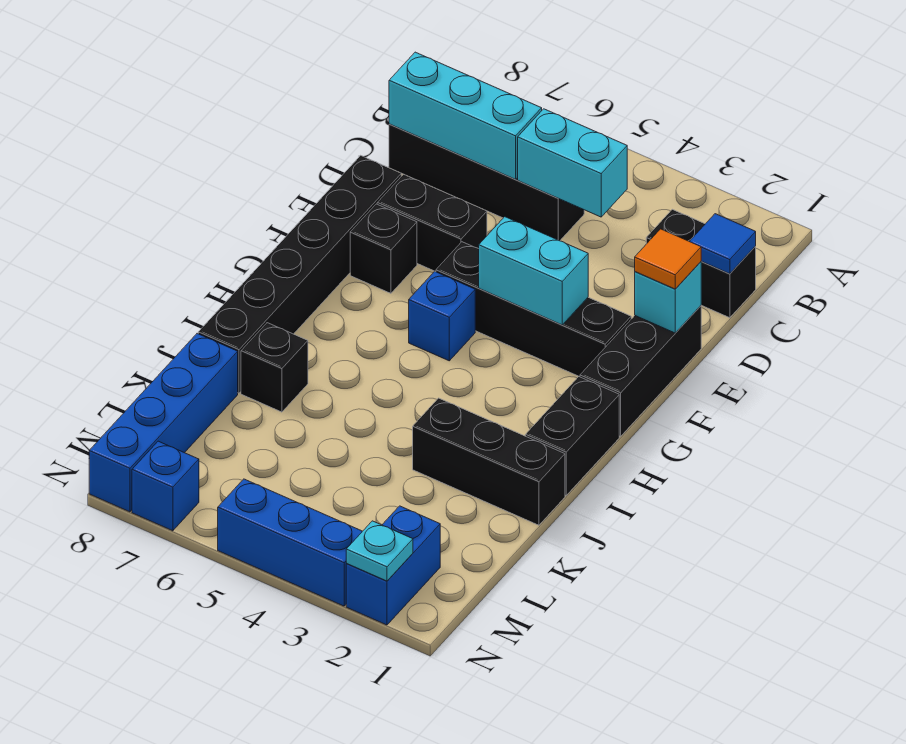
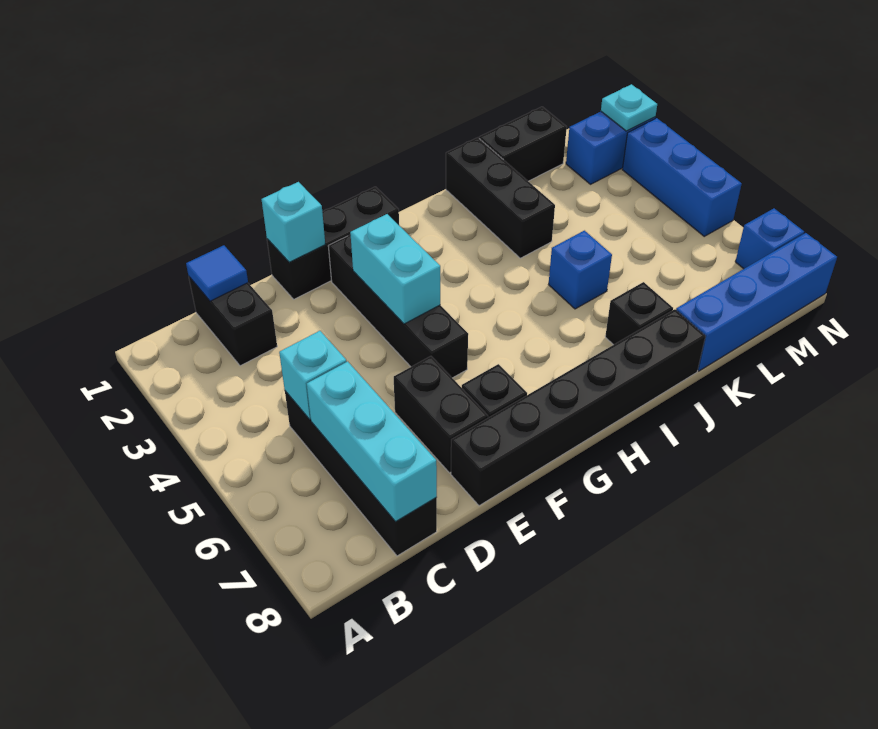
cyan brick C4:C5 level 2 -> cyan brick C5 level 2
orange tile E1 level 3 -> none
blue brick G5 level 1 -> blue brick J5 level 1
black brick H1:I1 level 1 -> black brick K1:L1 level 1

